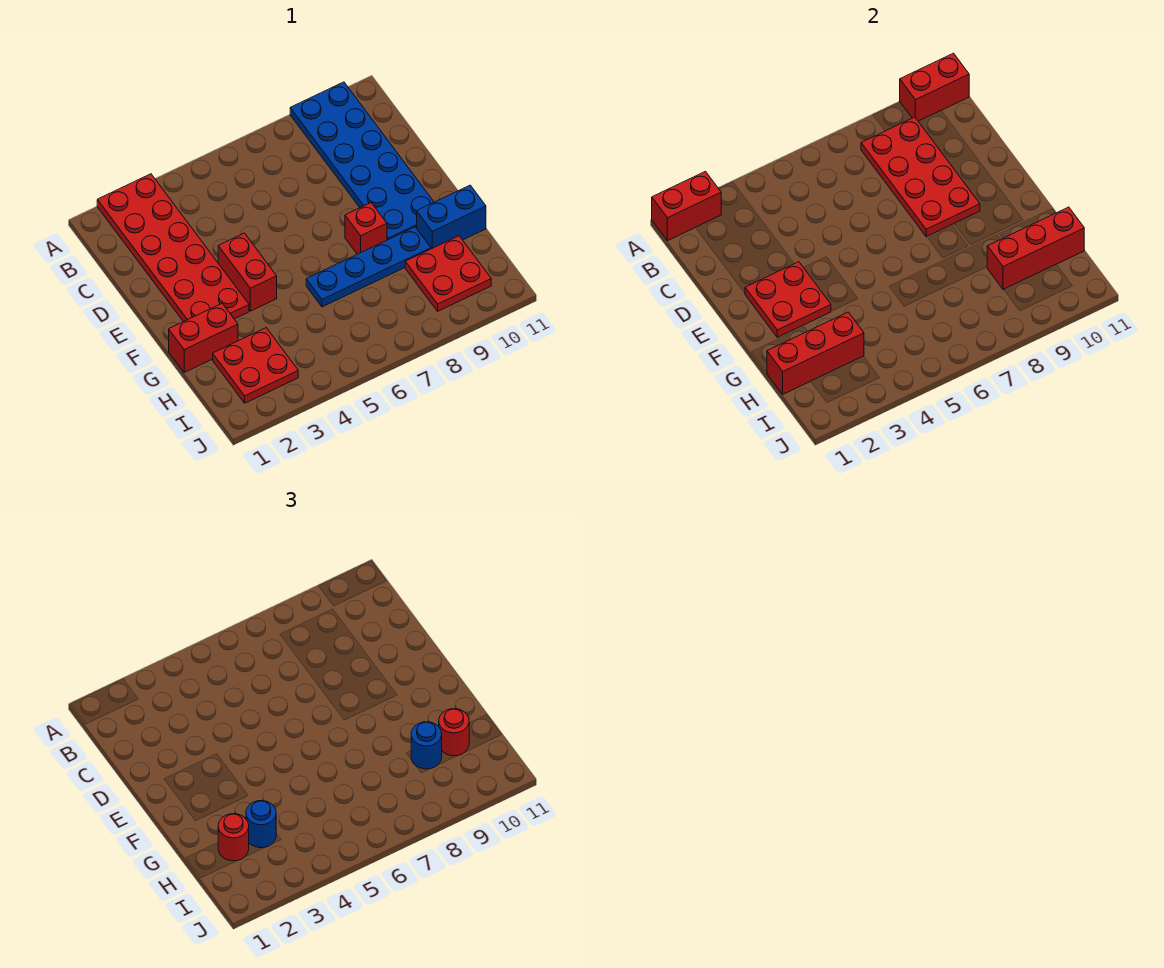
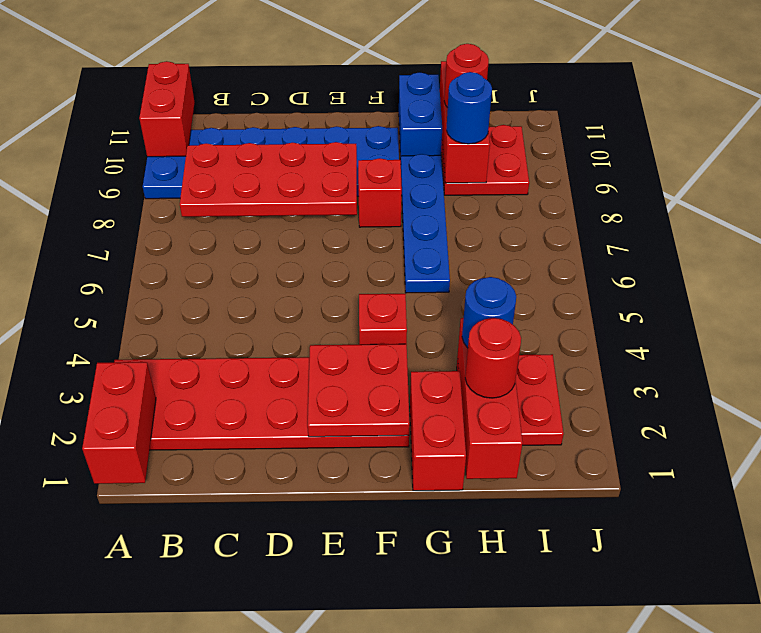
red brick E4:F4 level 1 -> red brick F4 level 1

